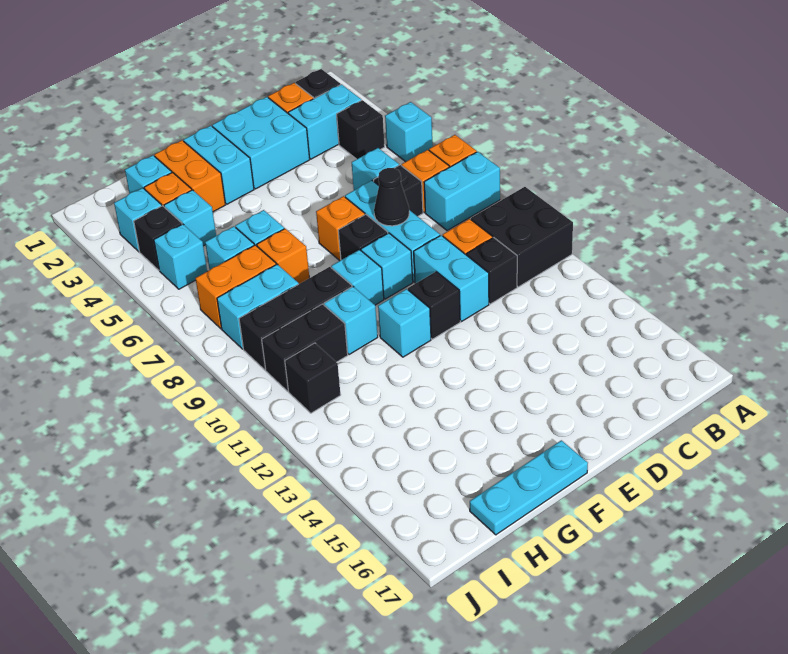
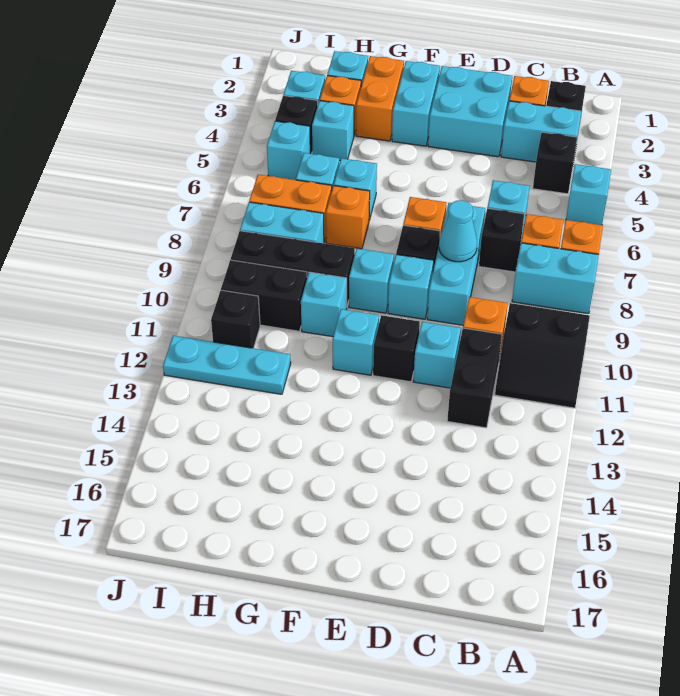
black brick A10:B11 level 1 -> black slope A10:B11 level 1 top 10
black brick C11 level 1 -> black brick C11:C12 level 1
black cone D8 level 2 -> cyan cone D8 level 2
cyan brick D10:D11 level 1 -> cyan brick D11 level 1
cyan plate F17:H17 level 1 -> cyan plate H12:J12 level 1

